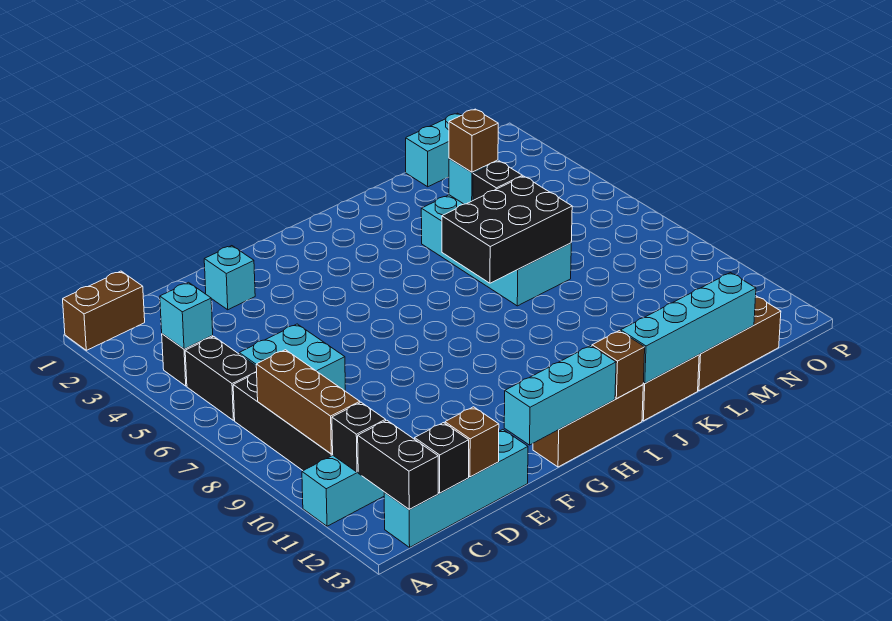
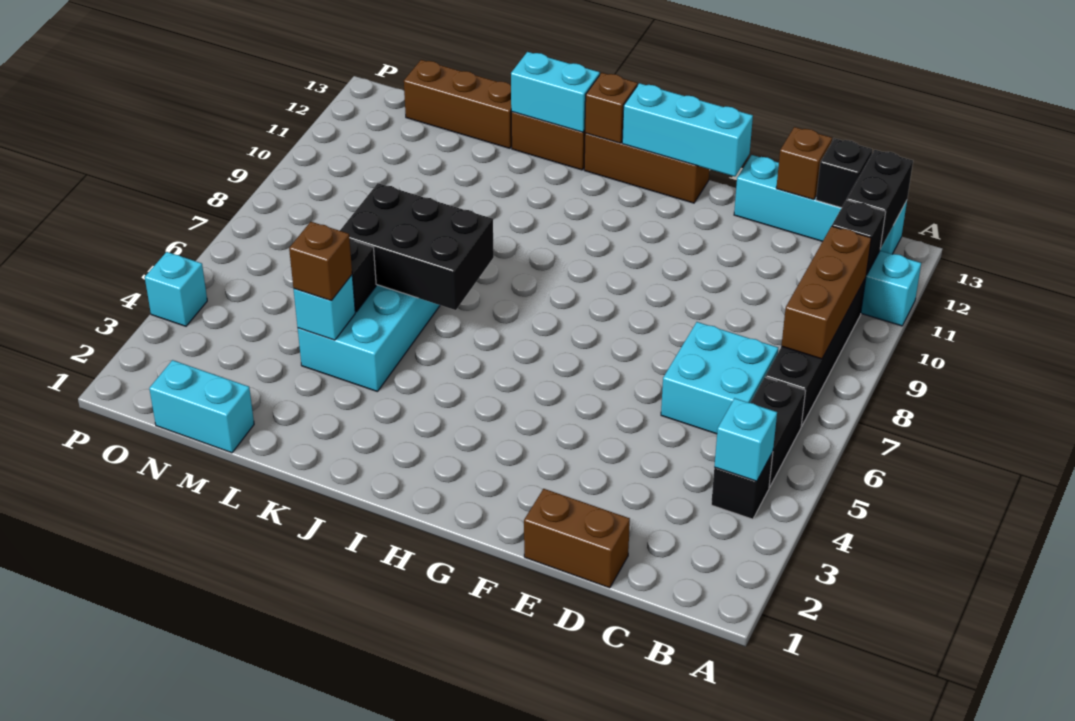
brown brick A1:B1 level 1 -> brown brick D1:E1 level 1
cyan brick E2 level 1 -> cyan brick P4 level 1
cyan brick J13:M13 level 2 -> cyan brick J13:K13 level 2

